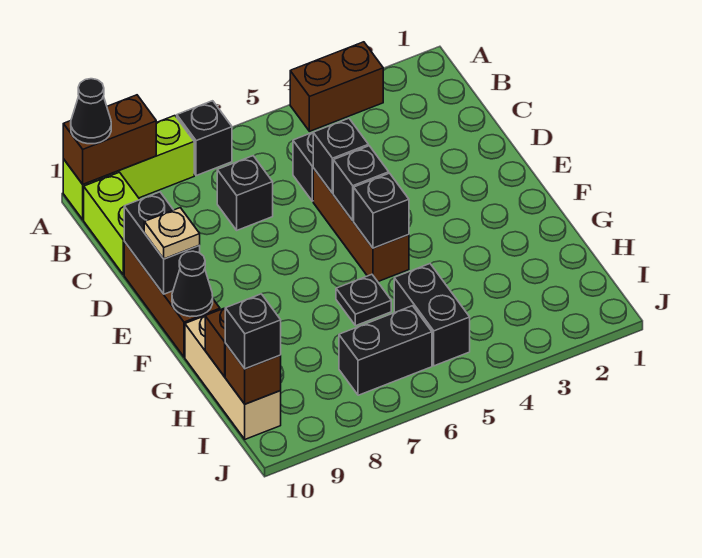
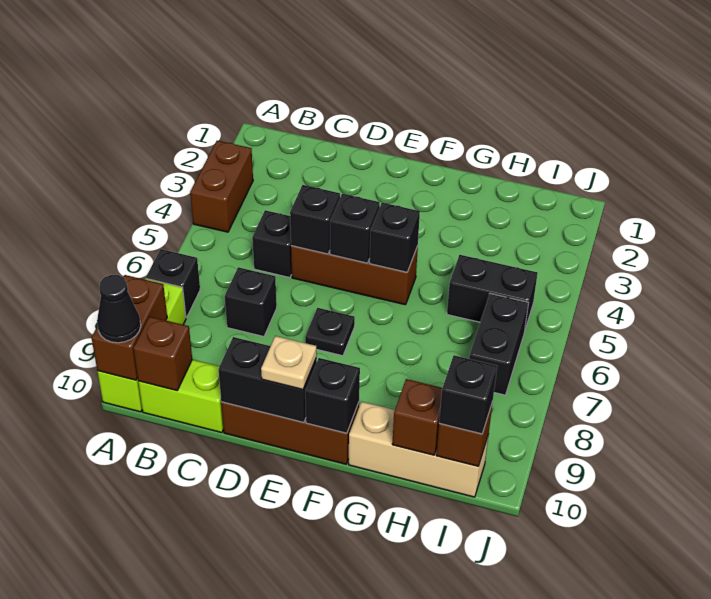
none -> brown brick B10 level 2
black cone F10 level 2 -> black brick F10 level 2
black plate G6 level 1 -> black plate E7 level 1

